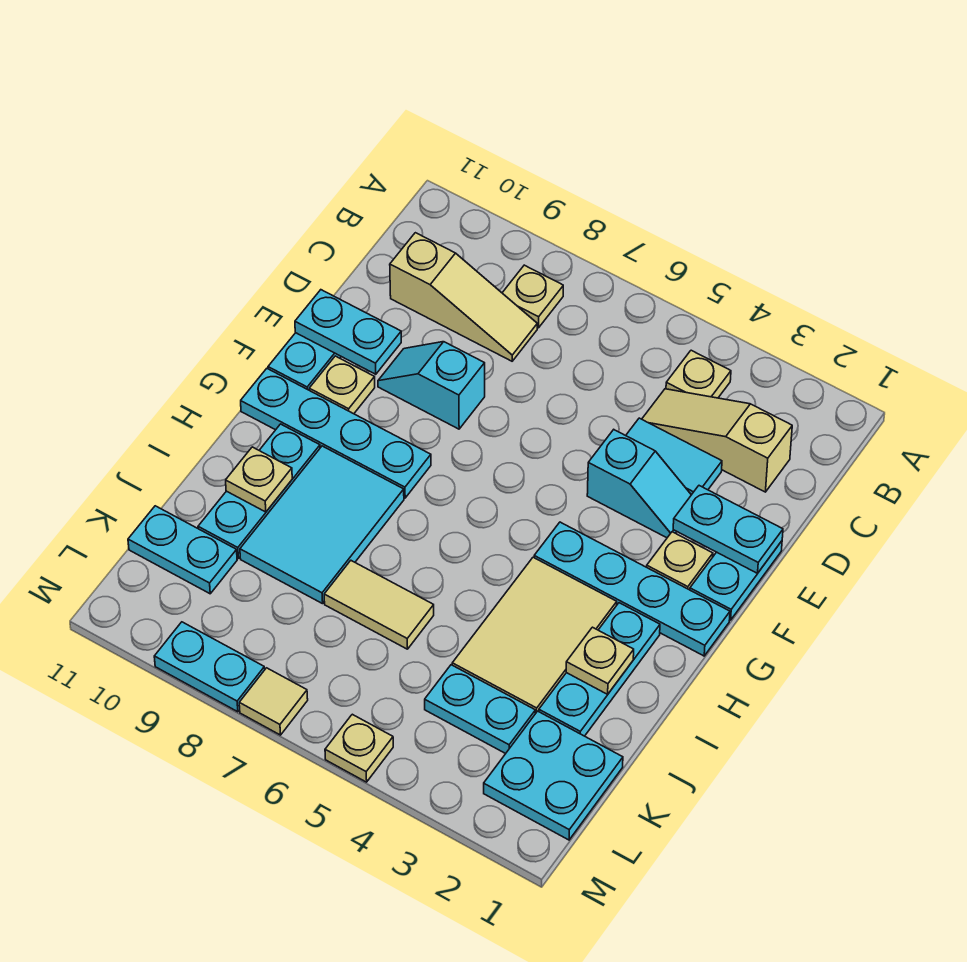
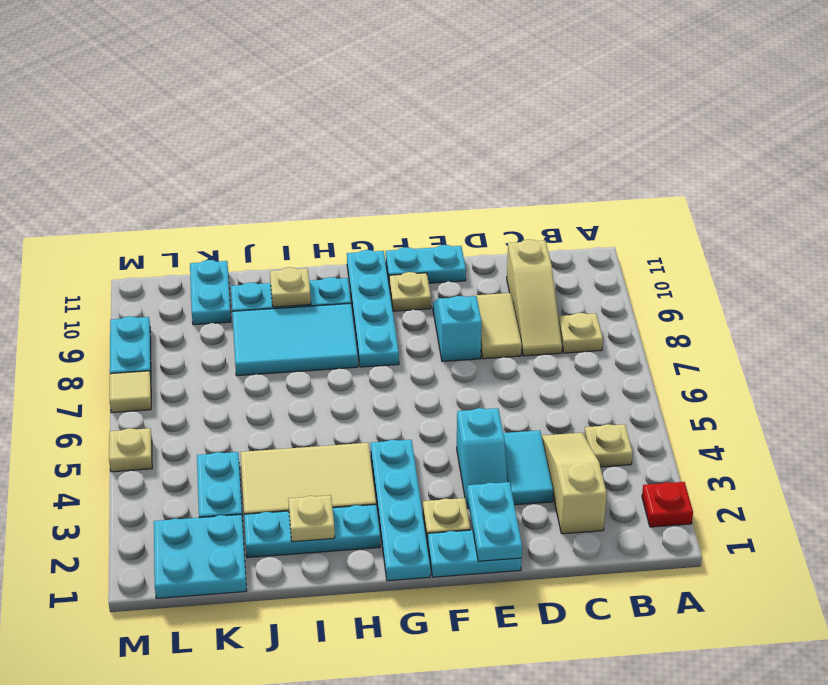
none -> red plate A2 level 1
cyan plate E10:E11 level 2 -> none
tan tile J6:J7 level 1 -> tan tile D8:D9 level 1

